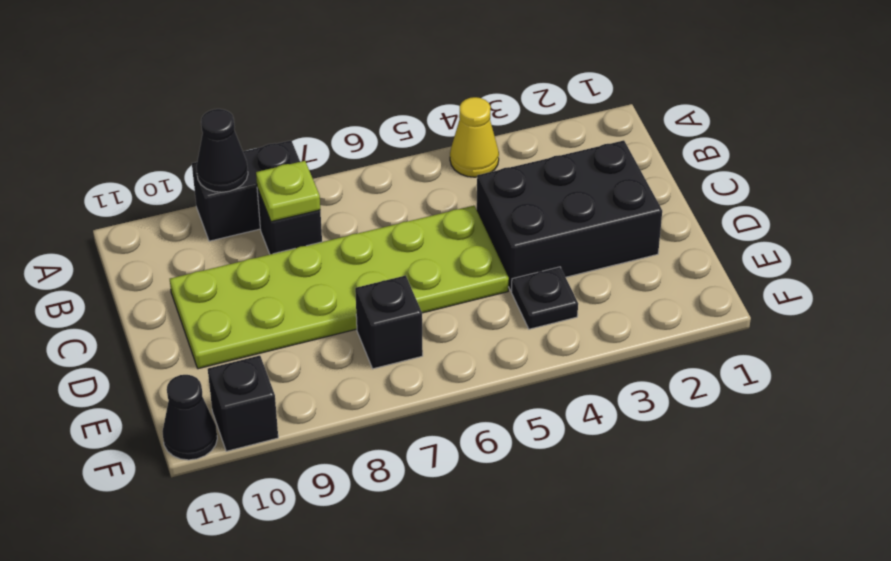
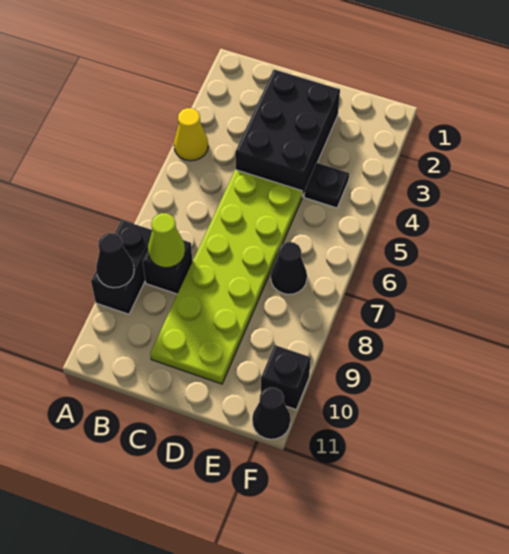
lime plate B8 level 2 -> lime cone B8 level 2
black brick E7 level 1 -> black cone E7 level 1

